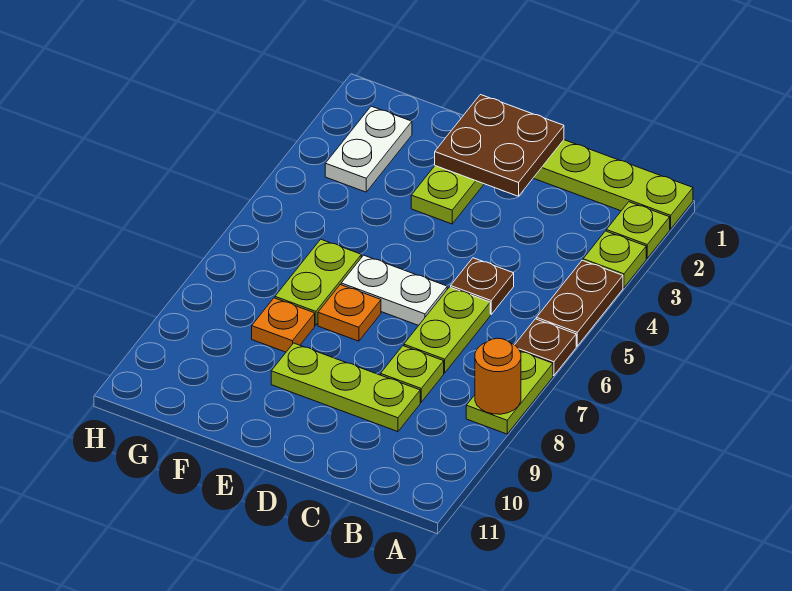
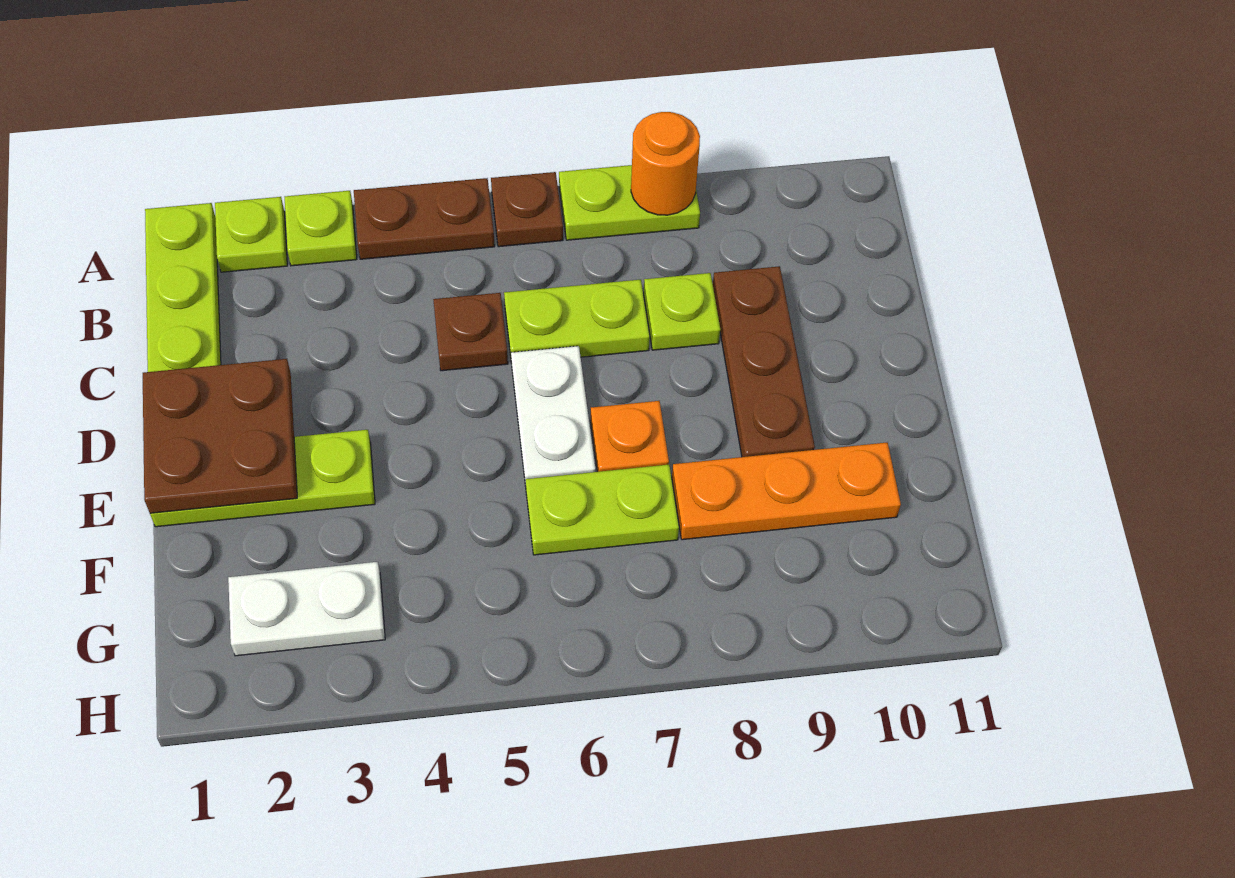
lime plate C9:E9 level 1 -> brown plate C9:E9 level 1
orange plate F8 level 1 -> orange plate F8:F10 level 1

